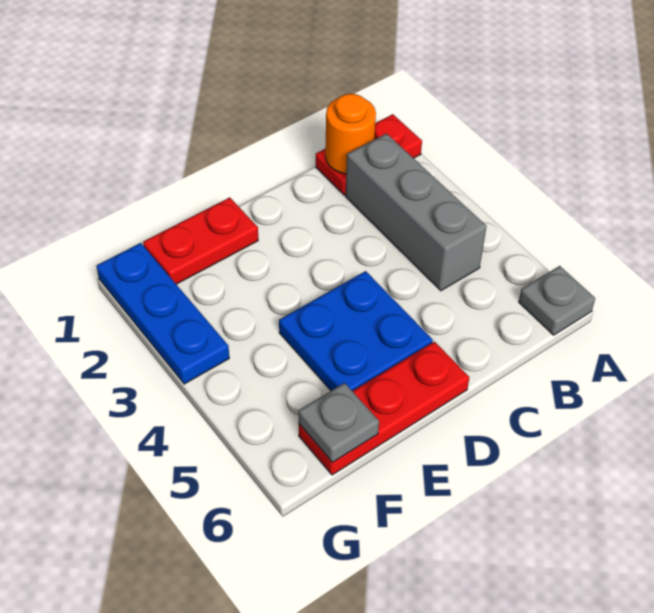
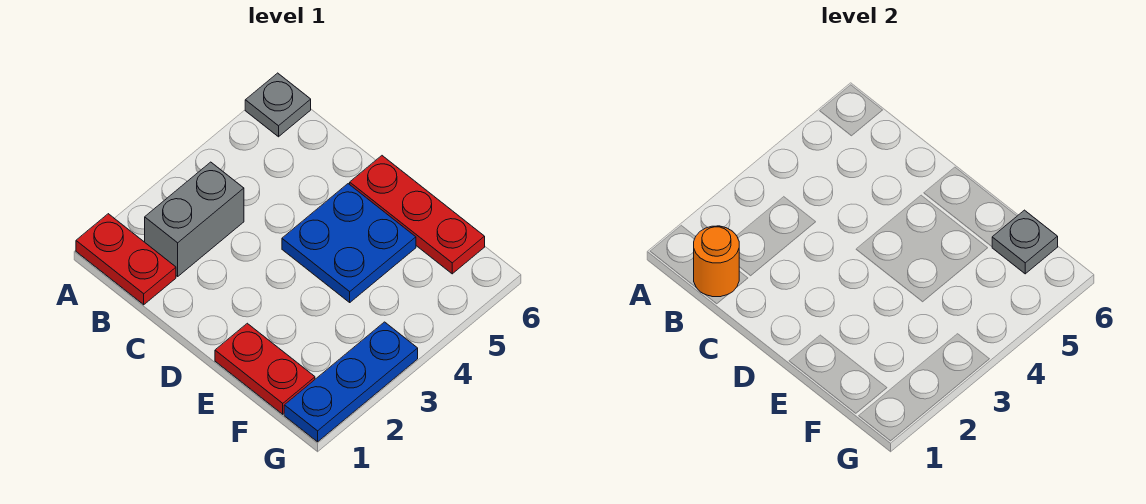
grey brick B2:B4 level 1 -> grey brick B2:B3 level 1

